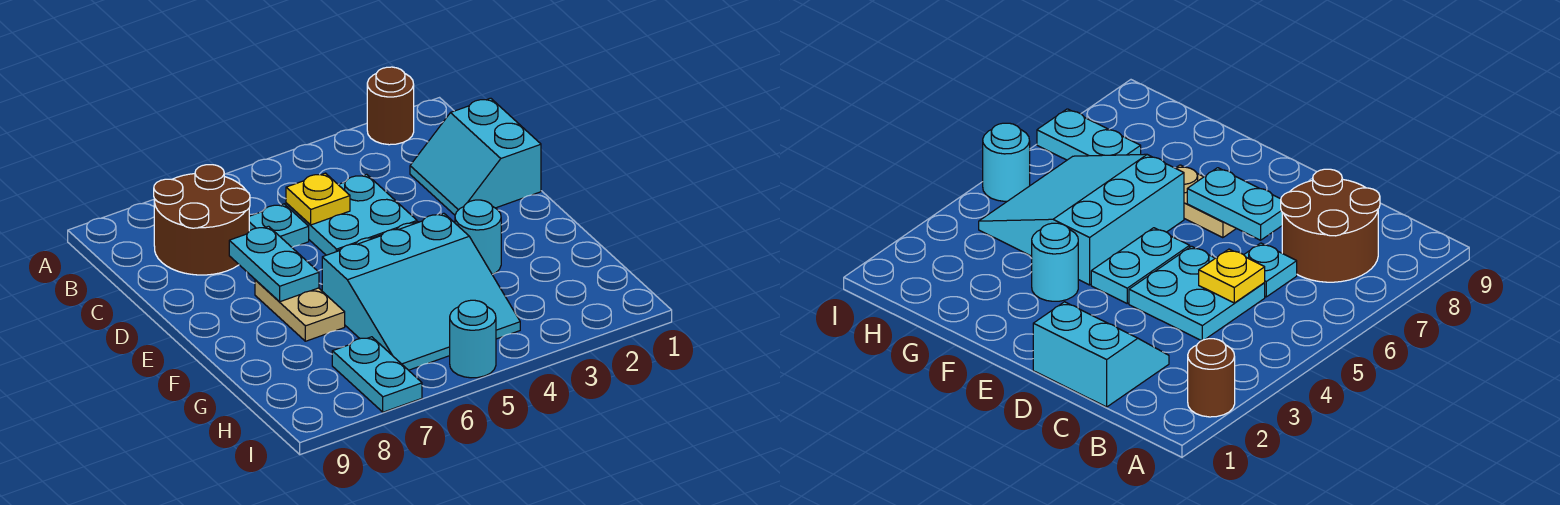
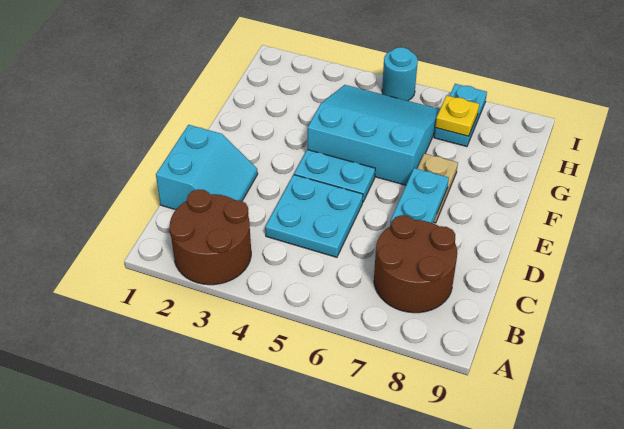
brown round brick A2 level 1 -> brown round brick A2:B3 level 1
yellow plate C5 level 2 -> yellow plate H7 level 2
cyan plate C6 level 1 -> none
cyan round brick F3 level 1 -> none

